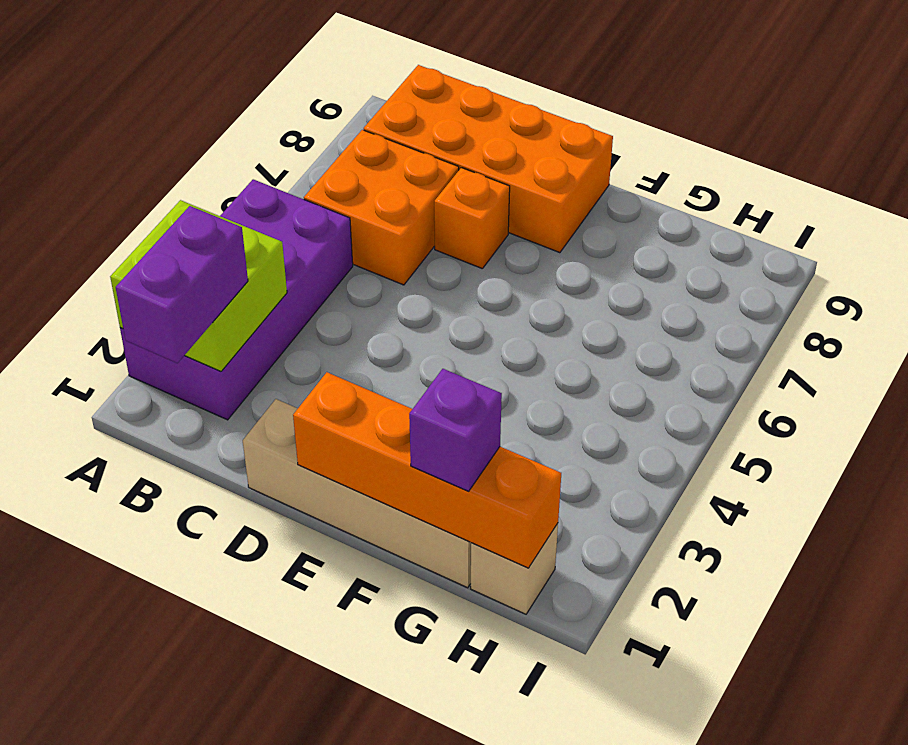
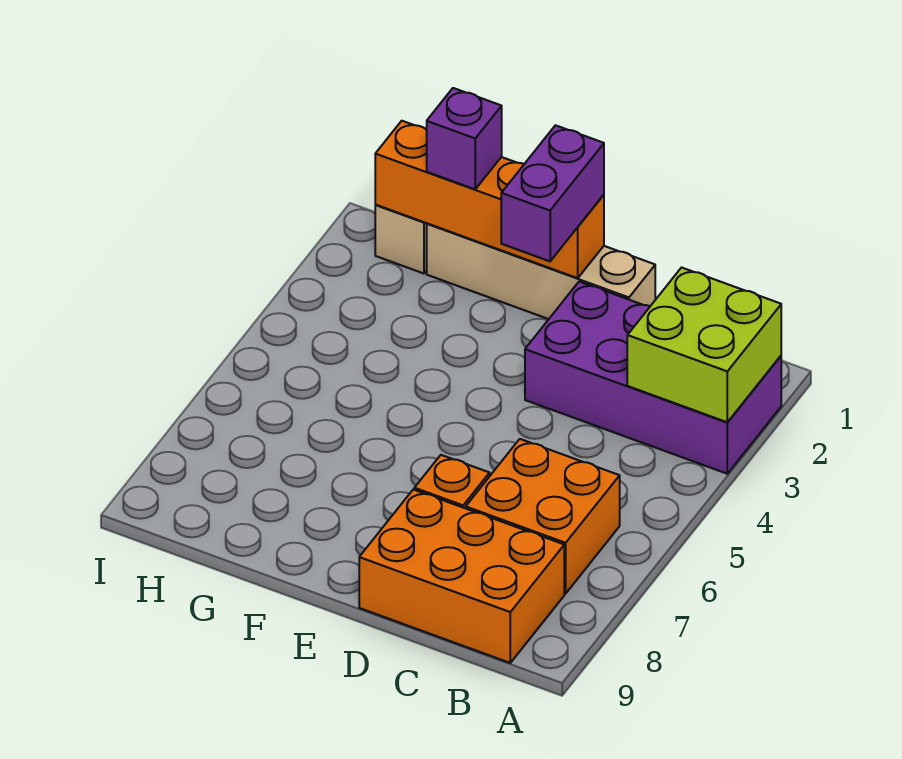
purple brick A2:B5 level 1 -> purple brick A2:D3 level 1
purple brick B1:B2 level 3 -> purple brick E1:E2 level 3
orange brick B8:E9 level 1 -> orange brick B8:D9 level 1

